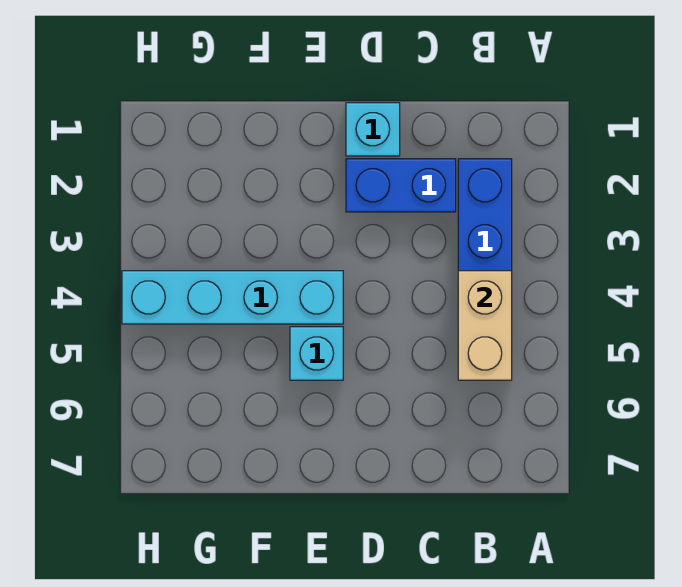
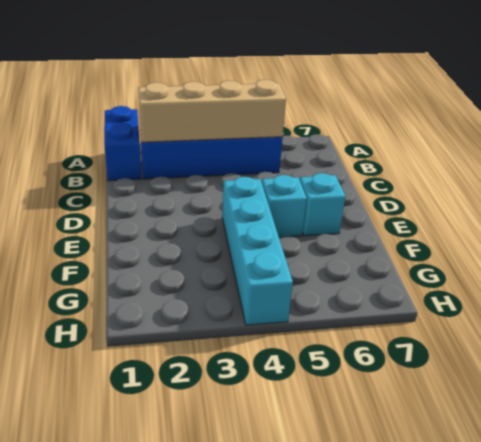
tan brick B4:B5 level 2 -> tan brick B2:B5 level 2
blue brick C2:D2 level 1 -> blue brick A1:B1 level 1
cyan brick D1 level 1 -> cyan brick E6 level 1

